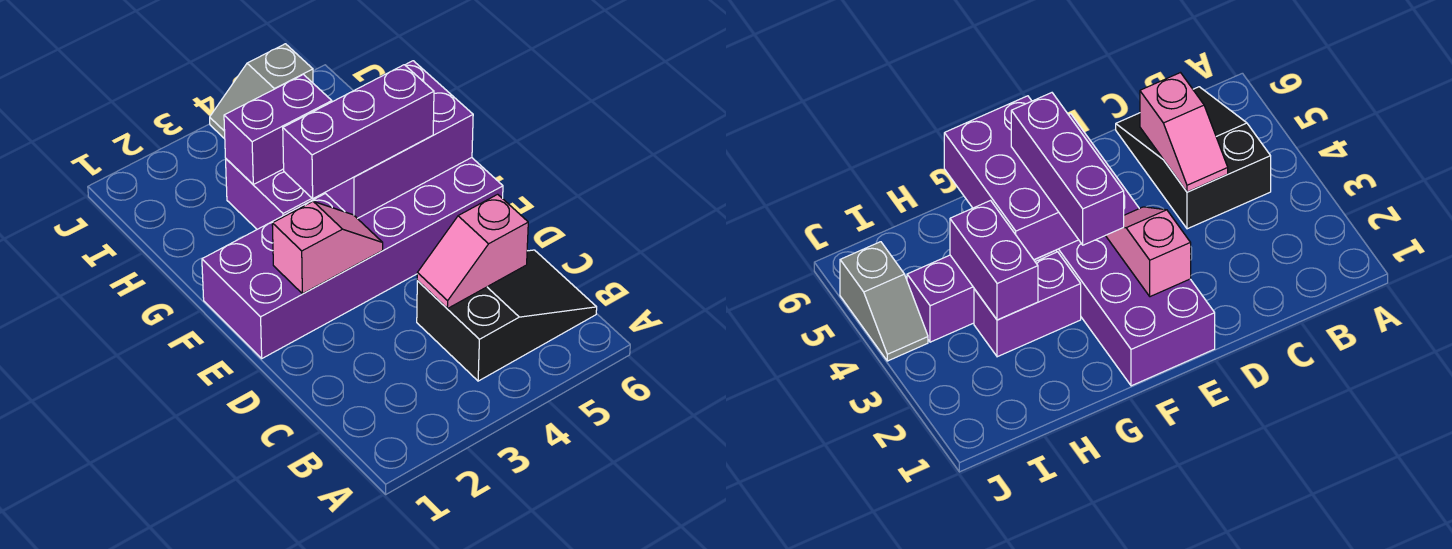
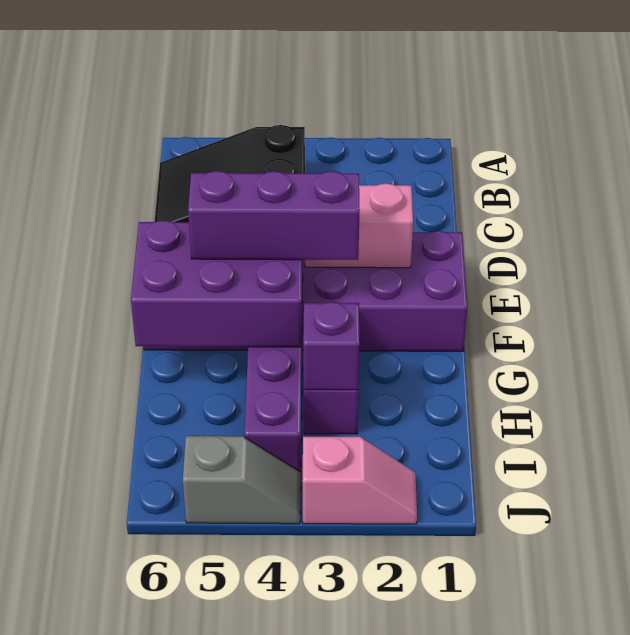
pink slope C4:C5 level 2 top 5 -> pink slope J2:J3 level 1 top 3
purple brick H3:H4 level 2 -> purple brick H3 level 2

